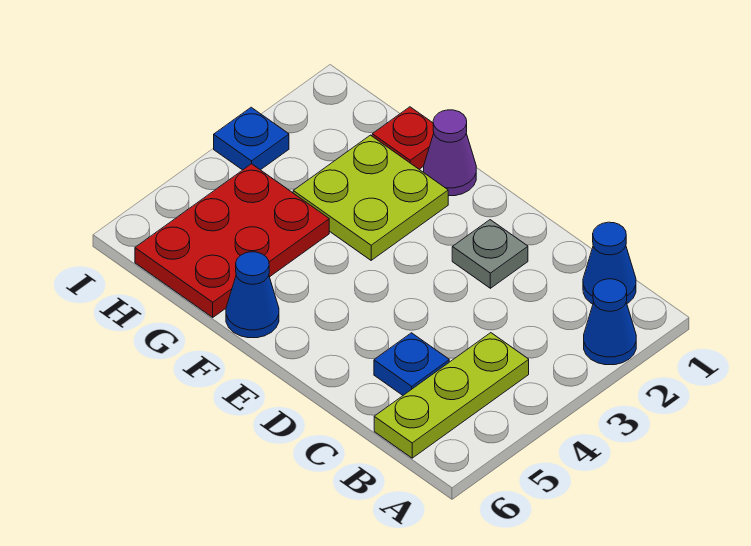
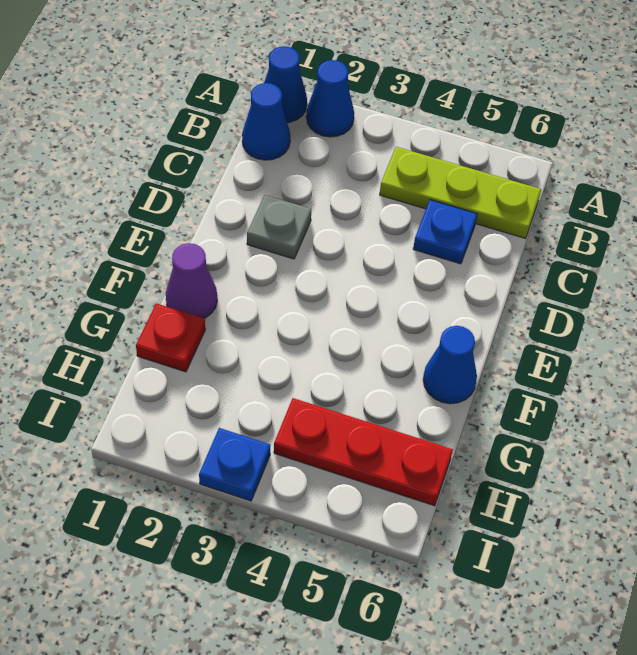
none -> blue cone A1 level 1
lime plate F2:G3 level 1 -> none
red plate G4:H6 level 1 -> red plate H4:H6 level 1

